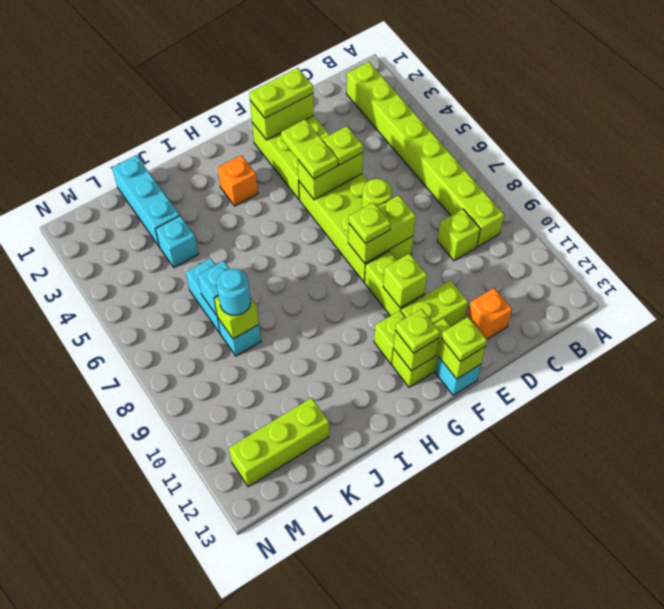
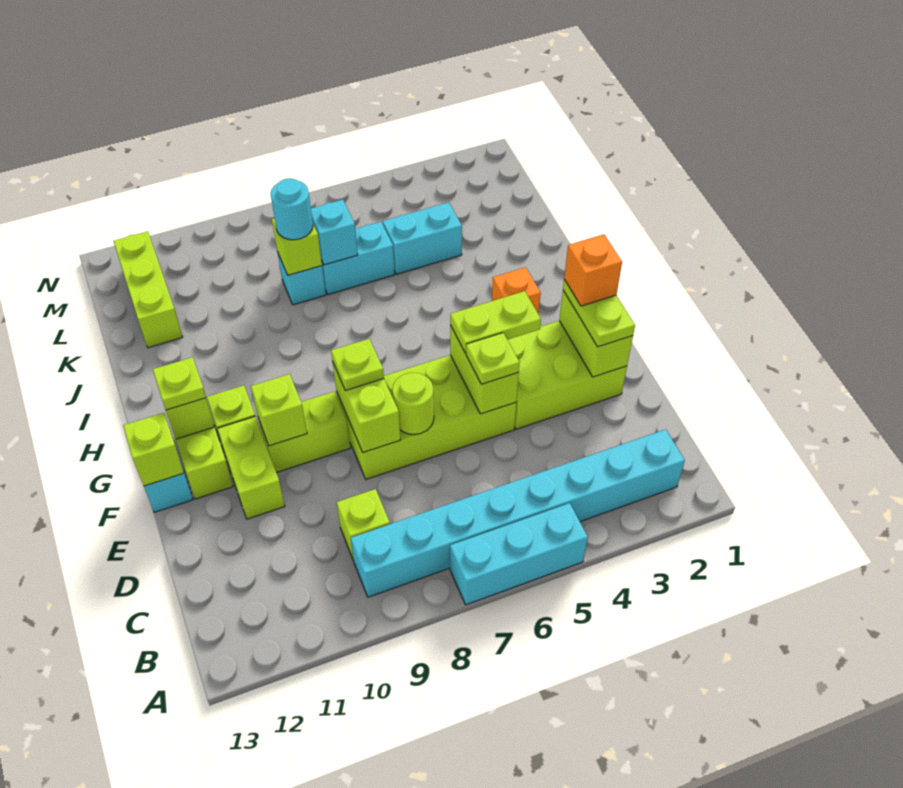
lime brick B2:B9 level 1 -> cyan brick B2:B9 level 1
orange brick D12 level 1 -> orange brick F2 level 4
lime plate F13 level 3 -> none
cyan brick K1:K3 level 1 -> cyan brick A5:A7 level 1
cyan brick K4 level 1 -> cyan brick K4:K5 level 1

